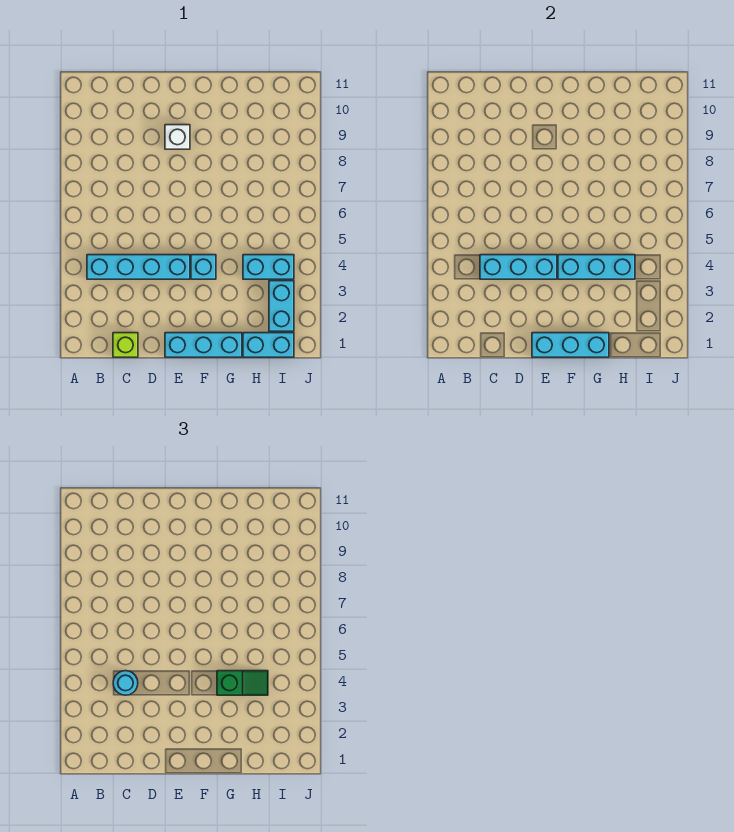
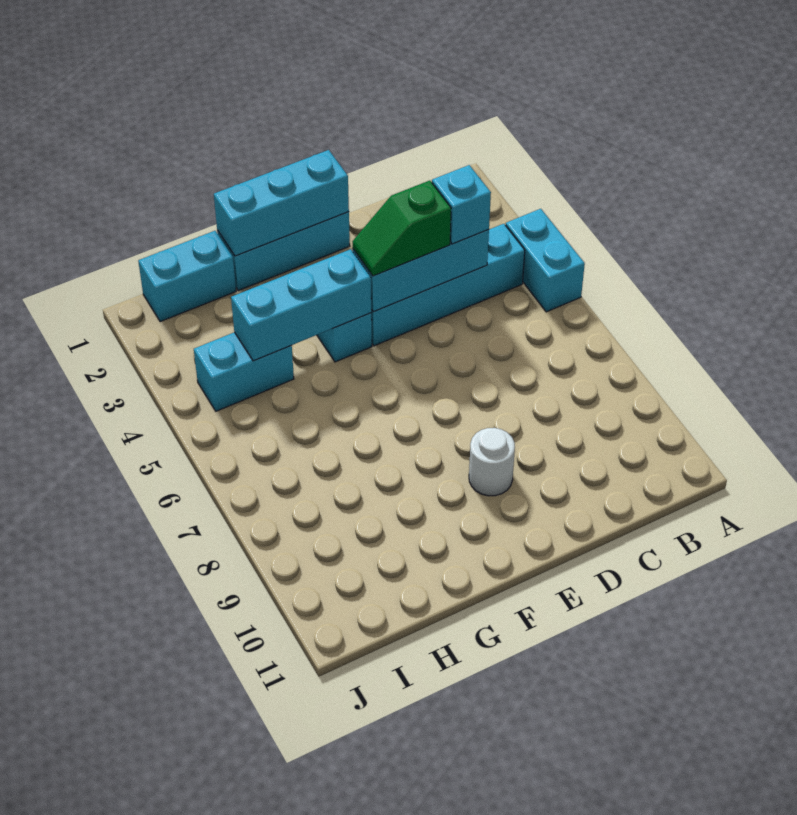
lime brick C1 level 1 -> none
cyan round brick C4 level 3 -> cyan brick C4 level 3
white brick E9 level 1 -> white round brick E9 level 1
green slope G4:H4 level 3 top G -> green slope D4:E4 level 3 top D
cyan brick I2:I3 level 1 -> cyan brick A4:A5 level 1

